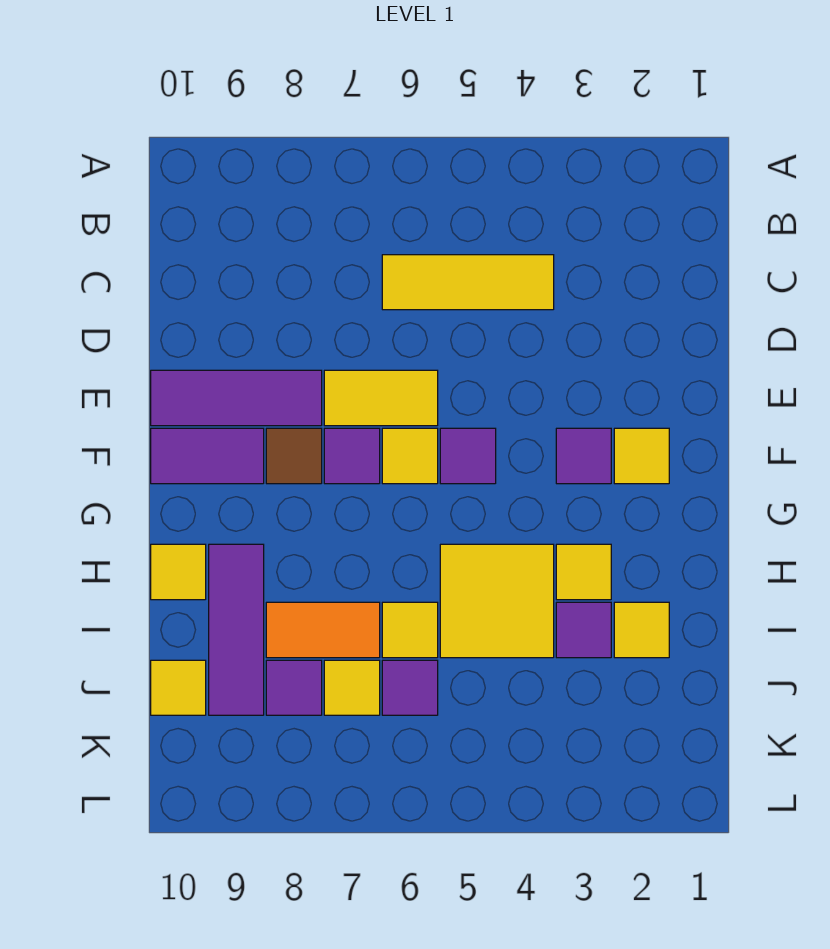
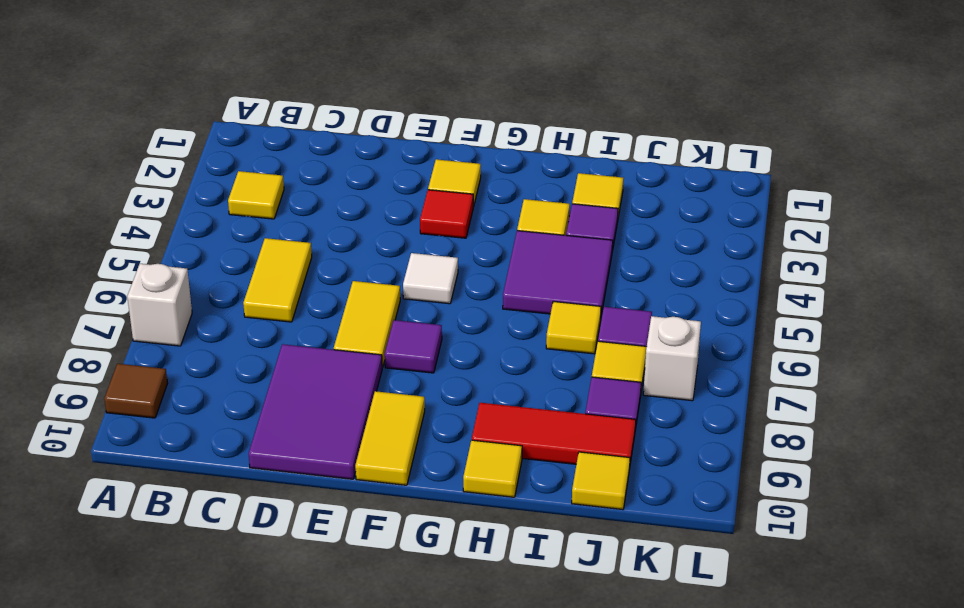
none -> white brick A7 level 1
yellow tile C4:C6 level 1 -> yellow tile C5:C6 level 1
purple tile E8:E10 level 1 -> purple tile D8:E10 level 1
purple tile F3 level 1 -> red tile F3 level 1
purple tile F5 level 1 -> white tile F5 level 1
yellow tile F6 level 1 -> yellow tile B3 level 1
brown tile F8 level 1 -> brown tile A9 level 1
purple tile F9:F10 level 1 -> yellow tile F9:F10 level 1
yellow tile H4:I5 level 1 -> purple tile H4:I5 level 1
purple tile H9:J9 level 1 -> red tile H9:J9 level 1
orange tile I7:I8 level 1 -> none
none -> white brick K7 level 1

